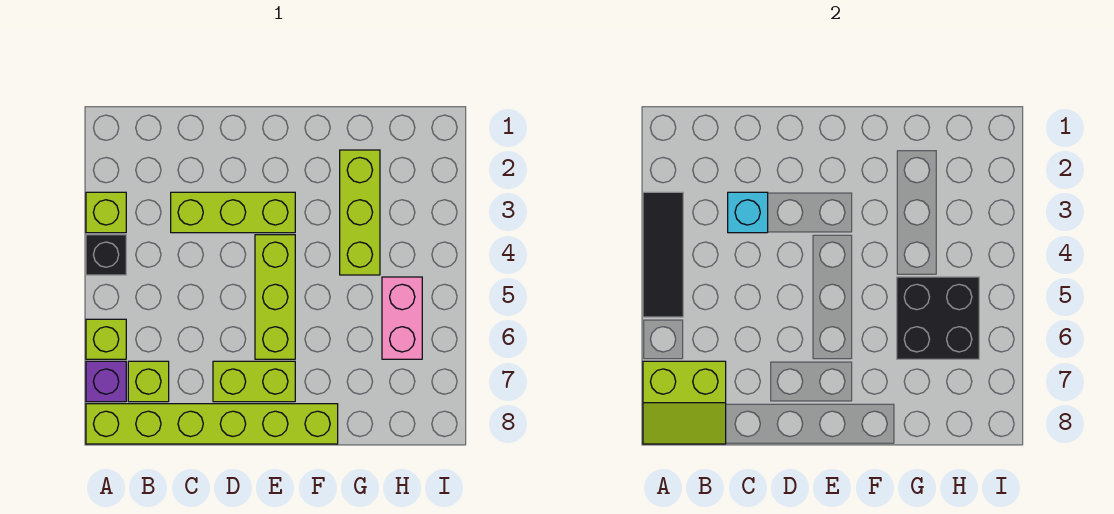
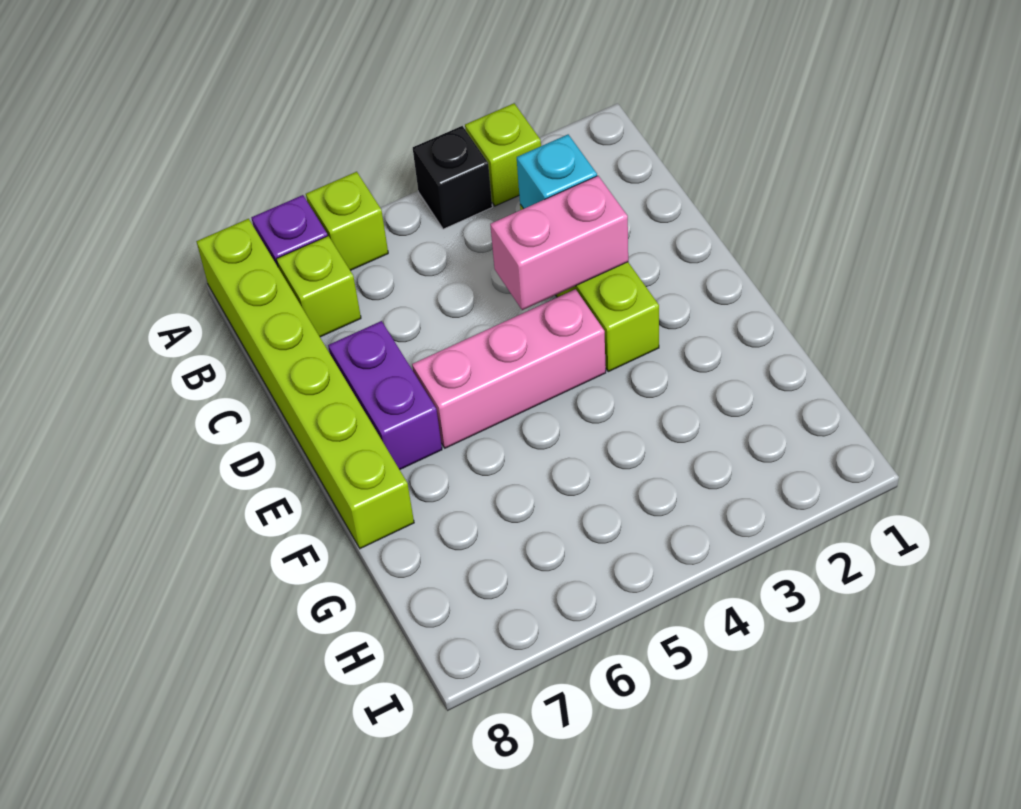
black tile A3:A5 level 2 -> none
lime slope A7:B8 level 2 top 7 -> none
lime brick D7:E7 level 1 -> purple brick D7:E7 level 1
lime brick E4:E6 level 1 -> pink brick E4:E6 level 1
lime brick G2:G4 level 1 -> none
black brick G5:H6 level 2 -> none
pink brick H5:H6 level 1 -> pink brick D3:D4 level 2

